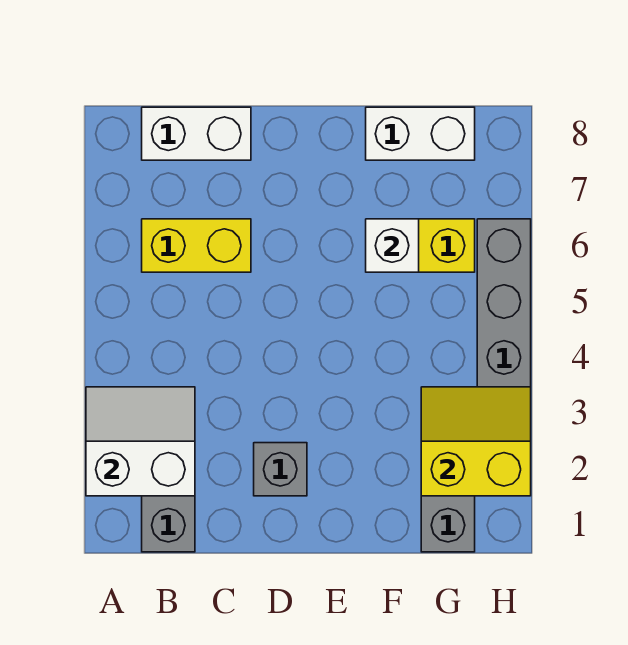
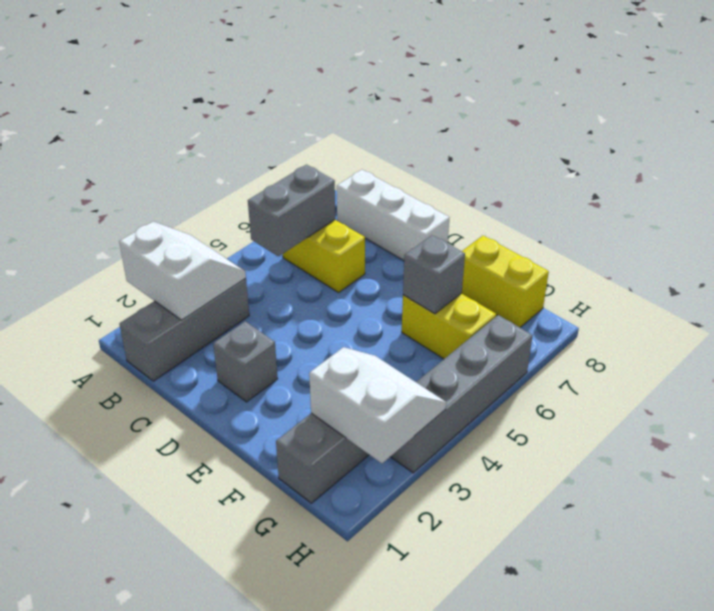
none -> grey brick B5:B6 level 2
white brick B8:C8 level 1 -> white brick B8:D8 level 1
white brick F6 level 2 -> grey brick F6 level 2
white brick F8:G8 level 1 -> yellow brick F8:G8 level 1
yellow slope G2:H3 level 2 top 2 -> white slope G2:H3 level 2 top 2

